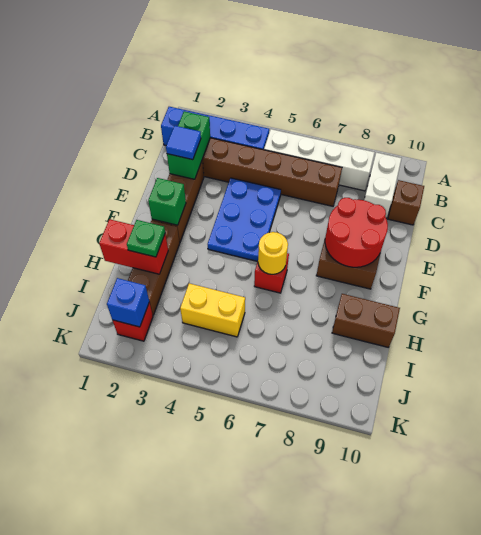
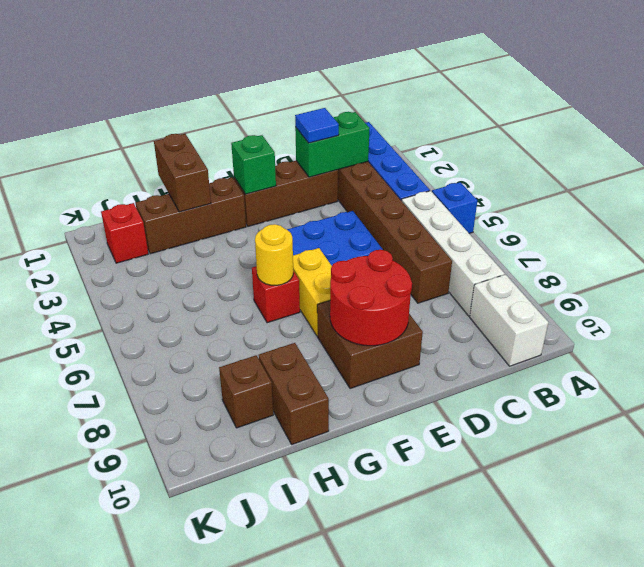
white brick B9:C9 level 1 -> white brick B9:B10 level 1
brown brick C10 level 1 -> brown brick I9 level 1
red brick H1:H2 level 2 -> brown brick H1:H2 level 2
green plate H2 level 3 -> none
yellow brick I4:I5 level 1 -> yellow brick F6:F7 level 1
blue brick J2 level 2 -> blue brick A5 level 1

